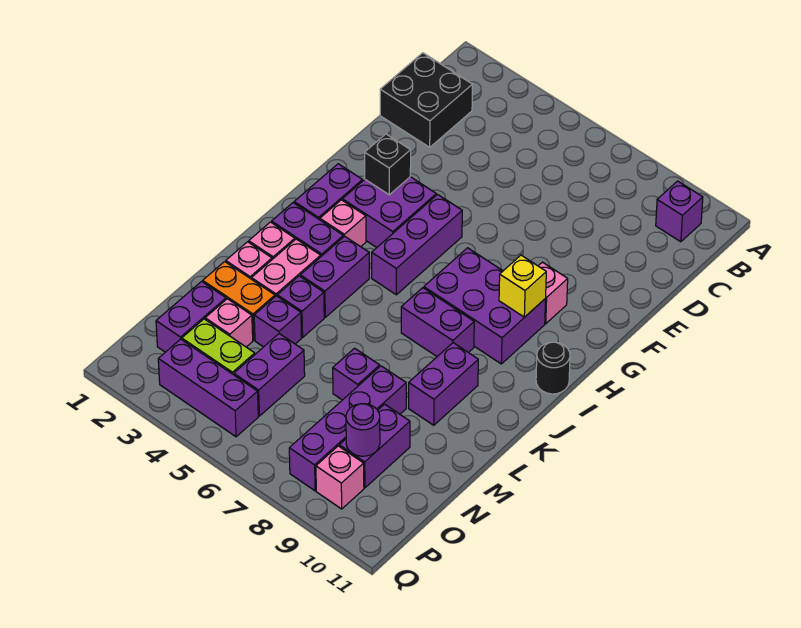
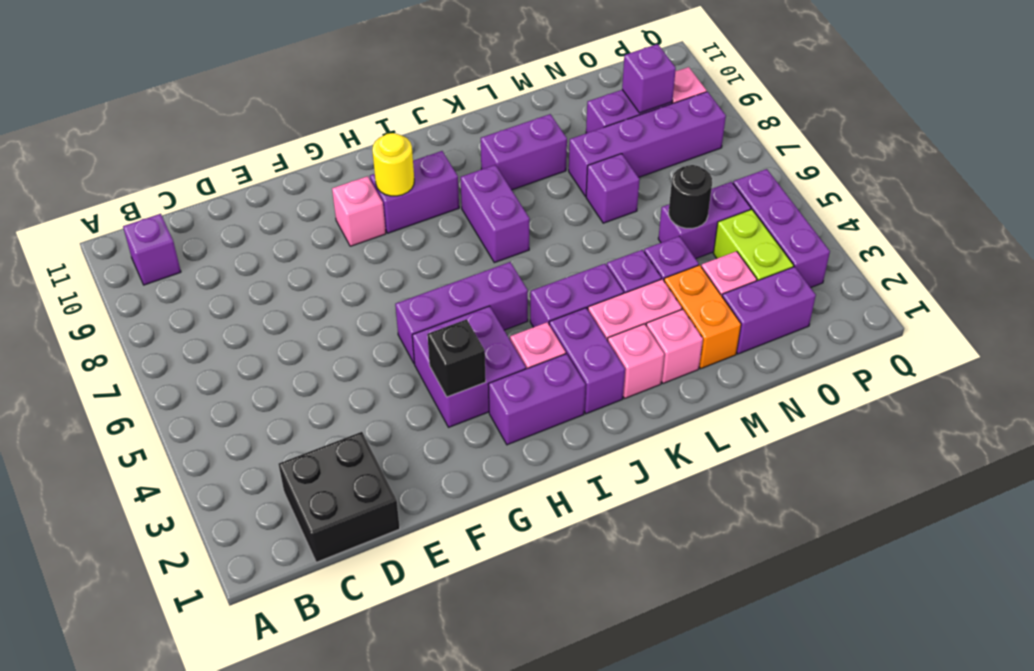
purple brick H7:I9 level 1 -> purple brick H9:I9 level 1
yellow brick H9 level 2 -> yellow round brick H9 level 2
black round brick I11 level 1 -> black round brick N5 level 2
purple round brick O9 level 2 -> purple brick O9 level 2

